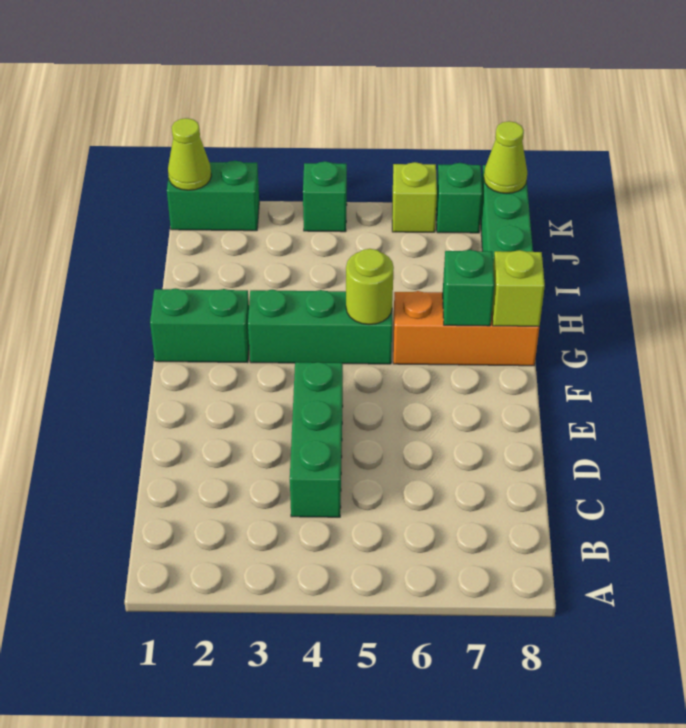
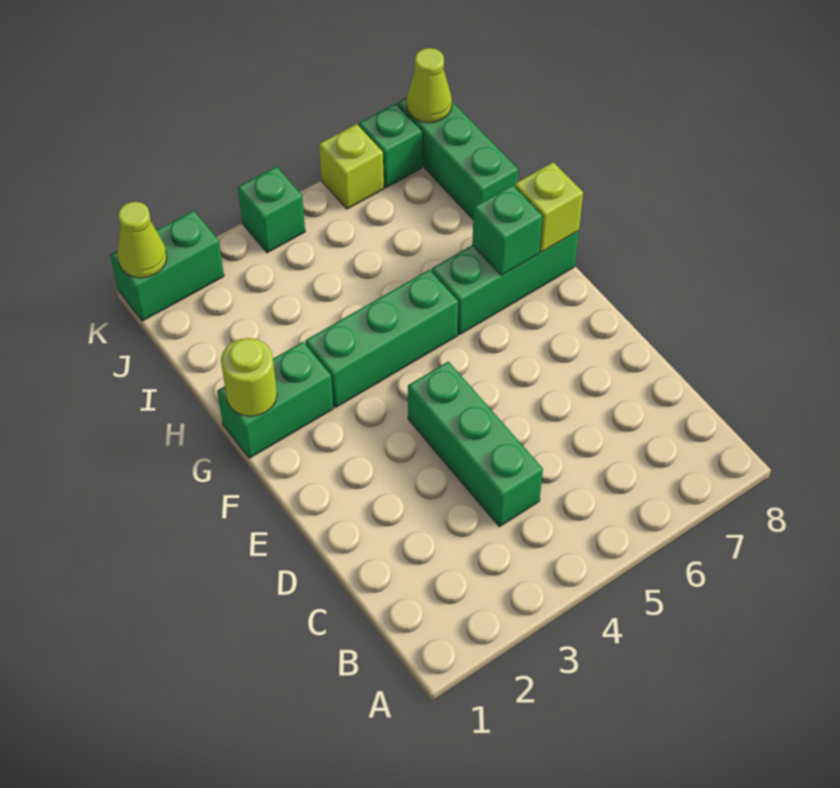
lime round brick G5 level 2 -> lime round brick G1 level 2
orange brick G6:G8 level 1 -> green brick G6:G8 level 1

